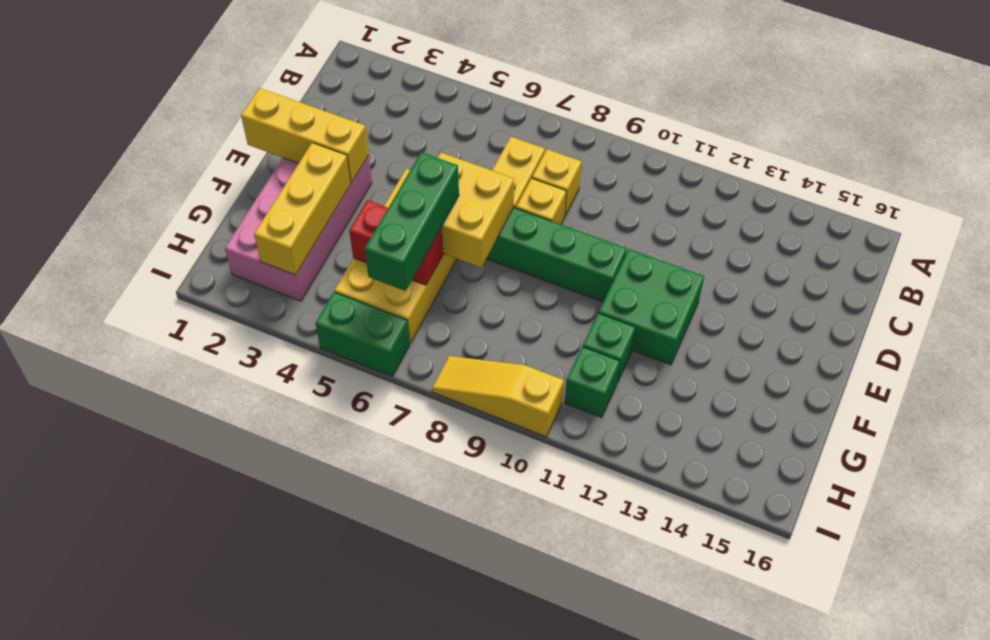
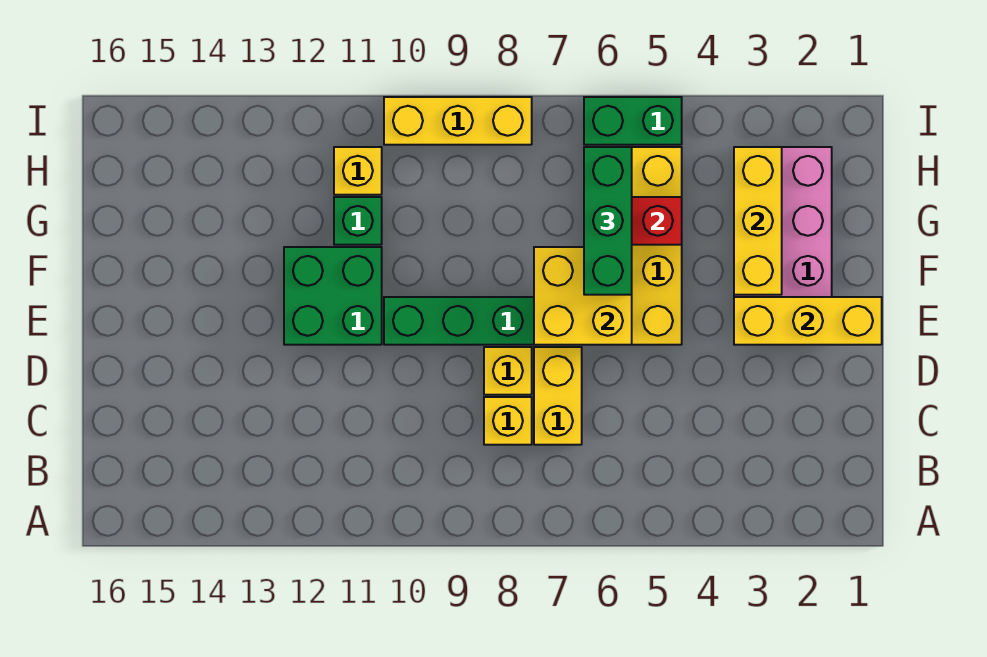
green brick H11 level 1 -> yellow brick H11 level 1
yellow slope I8:I10 level 1 top 10 -> yellow brick I8:I10 level 1

